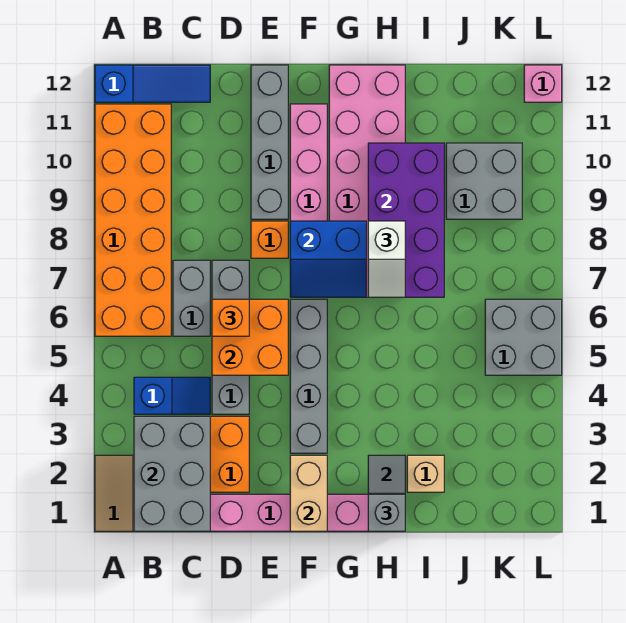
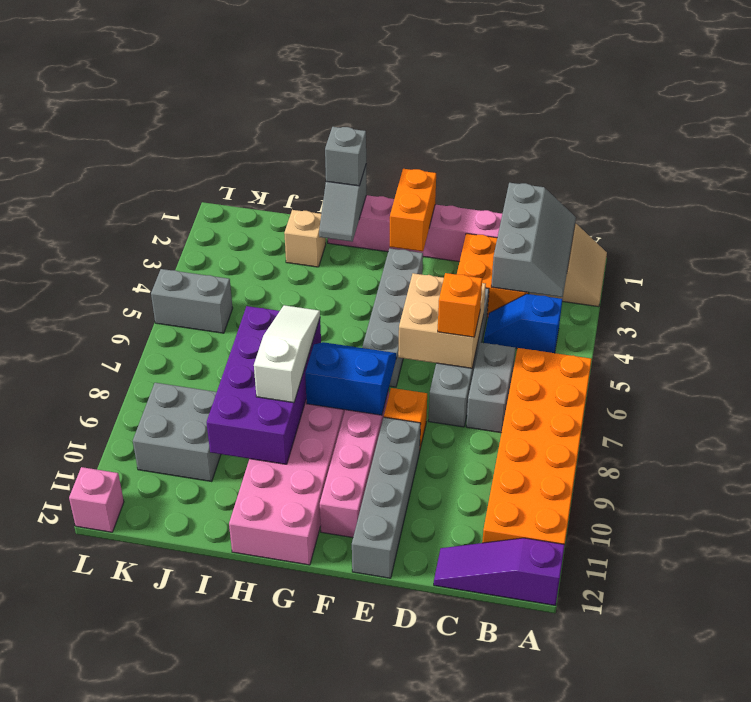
blue slope A12:C12 level 1 top A -> purple slope A12:C12 level 1 top A
grey brick B1:C3 level 2 -> grey slope B1:C3 level 2 top C
orange brick D5:E6 level 2 -> tan brick D5:E6 level 2
tan brick F1:F2 level 2 -> orange brick F1:F2 level 2
white slope H7:H8 level 3 top 8 -> white slope H7:H9 level 3 top 9
grey brick K5:L6 level 1 -> grey brick K5:L5 level 1

